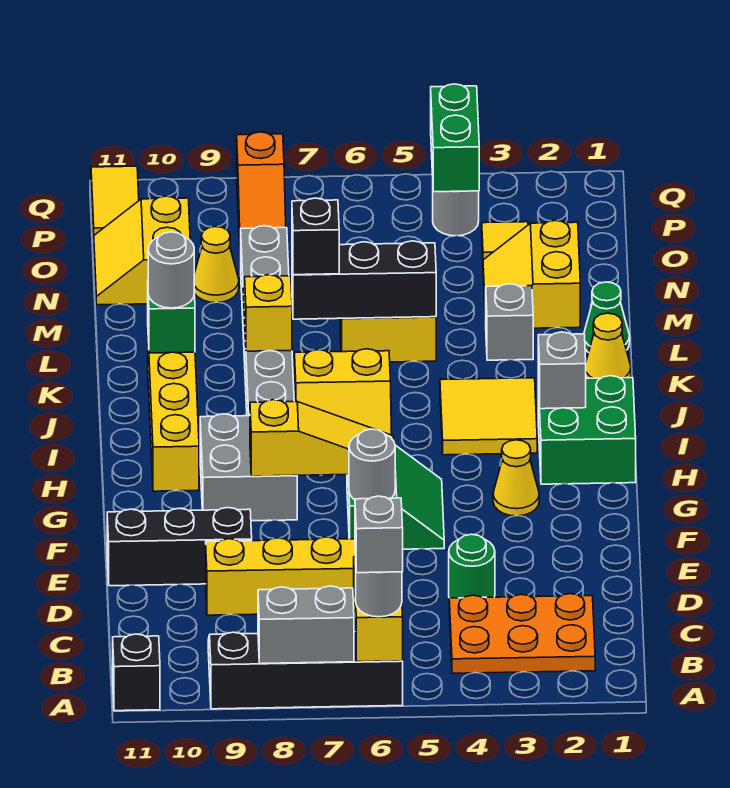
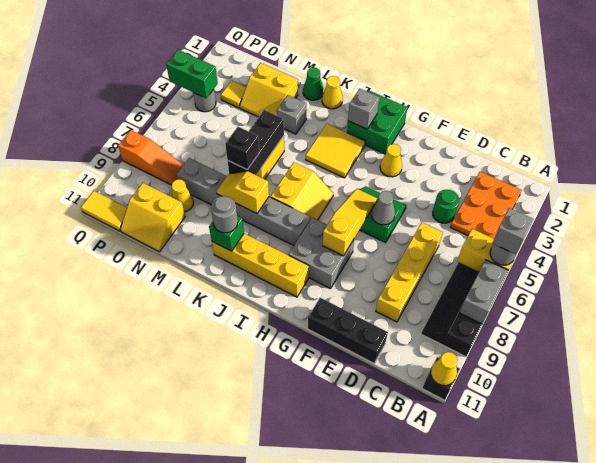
none -> yellow cone A11 level 2
black brick E9:E11 level 1 -> black brick D11:F11 level 1
grey round brick F6 level 2 -> grey cone F6 level 2

